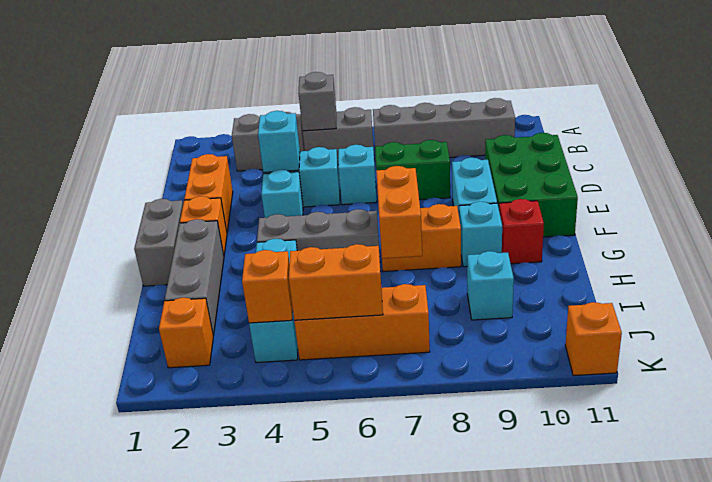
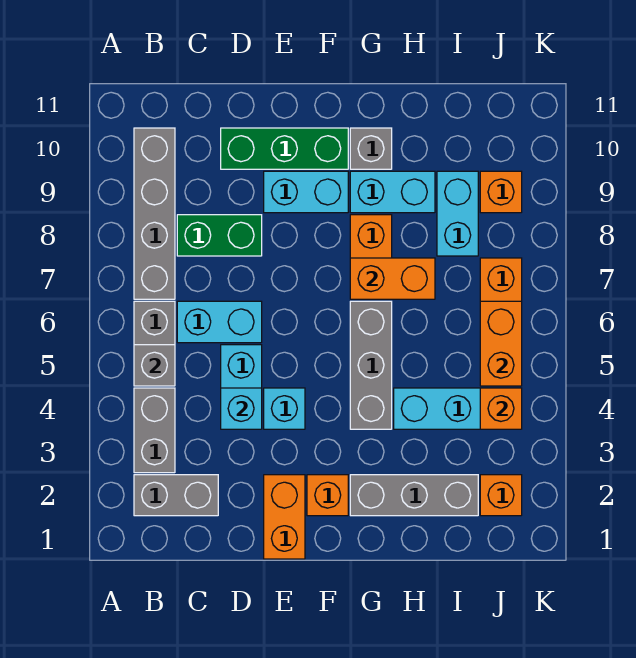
orange brick D2:E2 level 1 -> orange brick E1:E2 level 1
cyan brick D6 level 1 -> cyan brick C6:D6 level 1
green brick D7:D8 level 1 -> green brick C8:D8 level 1
green brick D10:F11 level 1 -> green brick D10:F10 level 1
grey brick F1:G1 level 1 -> grey brick B2:C2 level 1
cyan brick G9 level 1 -> cyan brick G9:H9 level 1
red brick G10 level 1 -> grey brick G10 level 1
cyan brick I9 level 1 -> cyan brick I8:I9 level 1
orange brick K11 level 1 -> orange brick J9 level 1

